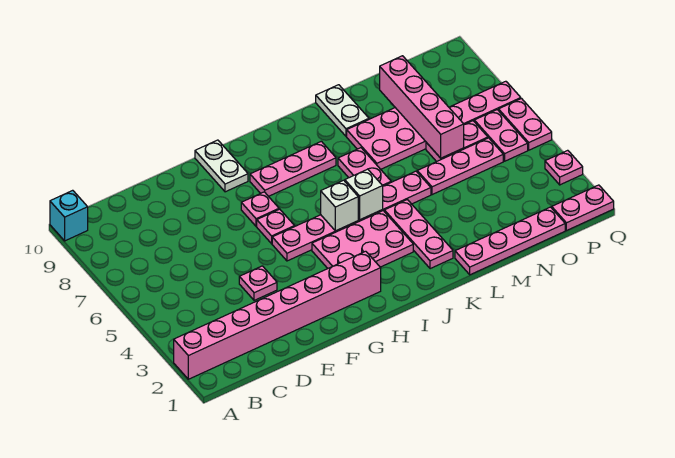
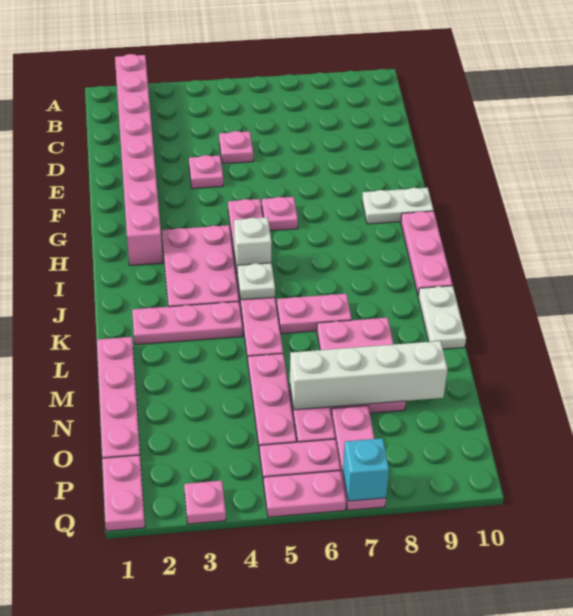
cyan brick A10 level 1 -> cyan brick Q7 level 2
pink plate G7 level 1 -> pink plate D5 level 1
pink plate H8:J8 level 1 -> pink plate H10:J10 level 1
white brick J5 level 2 -> white plate J5 level 2
white plate L9:L10 level 1 -> white plate K10:L10 level 1
pink brick N6:N9 level 2 -> white brick N6:N9 level 2

